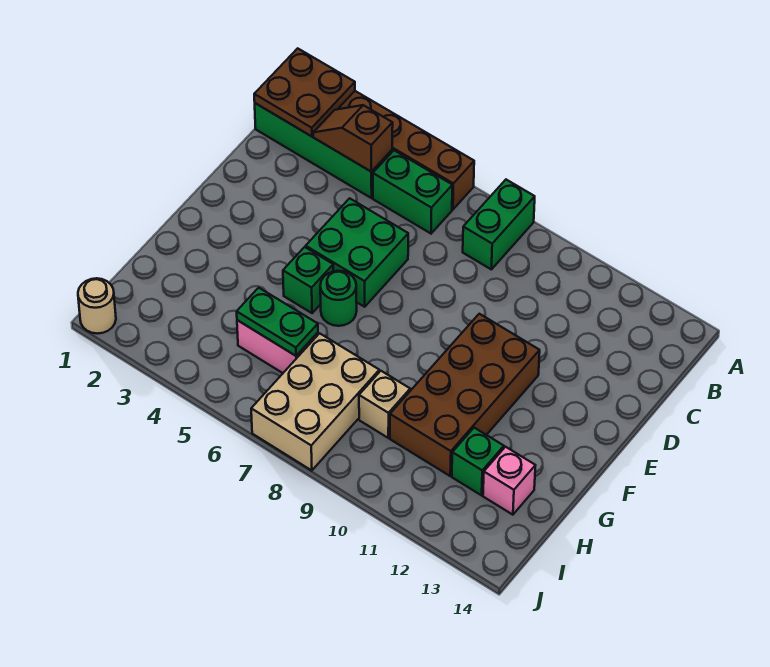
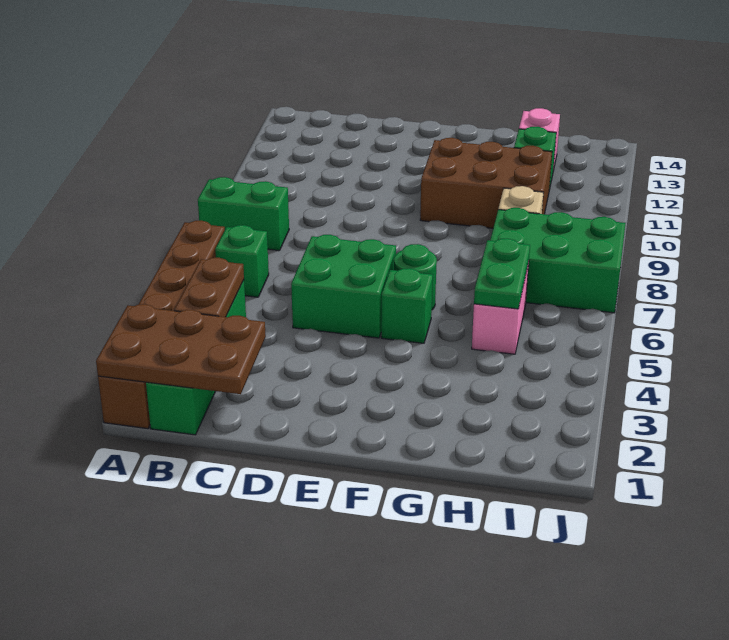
brown plate A1:B2 level 2 -> brown plate A1:C2 level 2
brown slope B3:B4 level 2 top 4 -> brown plate B3:B4 level 2
green brick B5:B6 level 1 -> green brick B6 level 1
brown brick E10:H11 level 1 -> brown brick F10:H11 level 1
tan brick H7:J8 level 1 -> green brick H7:J8 level 1
tan round brick J1 level 1 -> none

